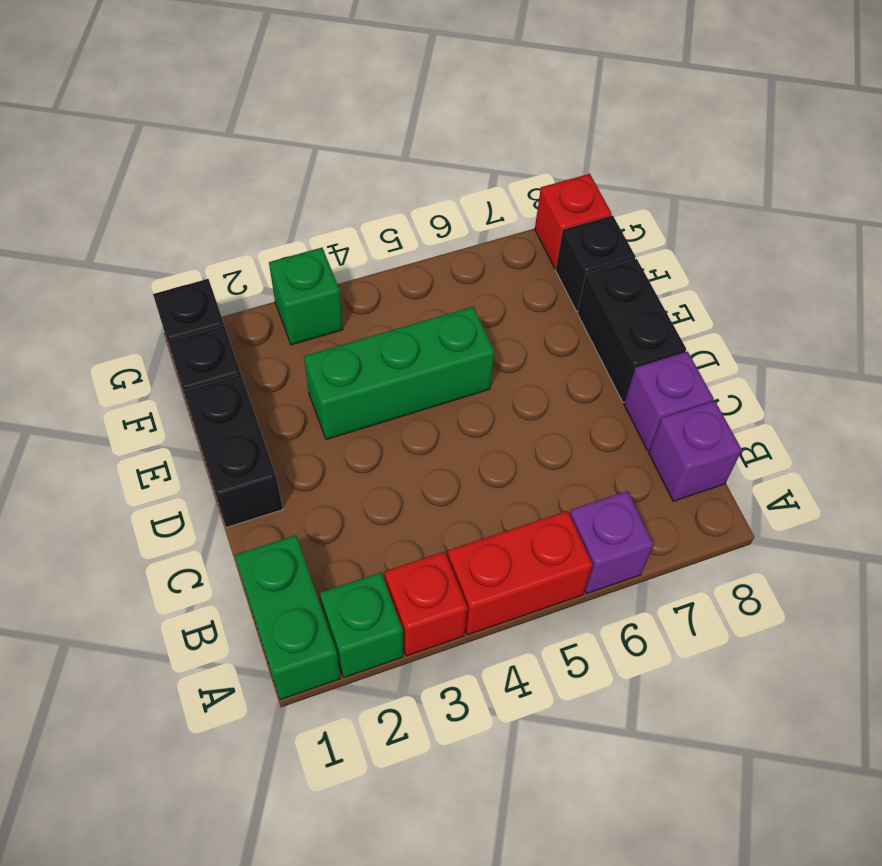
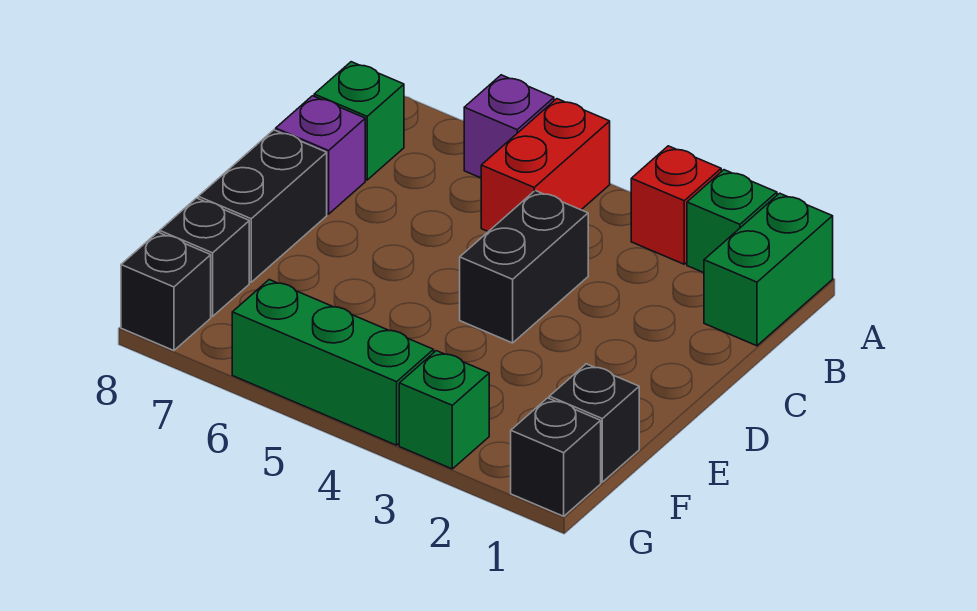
red brick A4:A5 level 1 -> red brick A5:B5 level 1
purple brick B8 level 1 -> green brick B8 level 1
black brick D1:E1 level 1 -> black brick C4:D4 level 1
green brick E3:E5 level 1 -> green brick G4:G6 level 1
red brick G8 level 1 -> black brick G8 level 1

